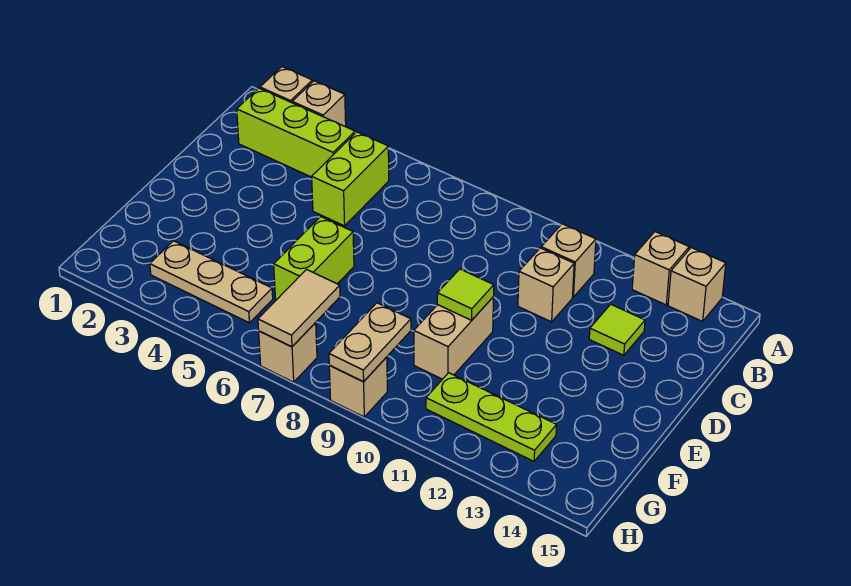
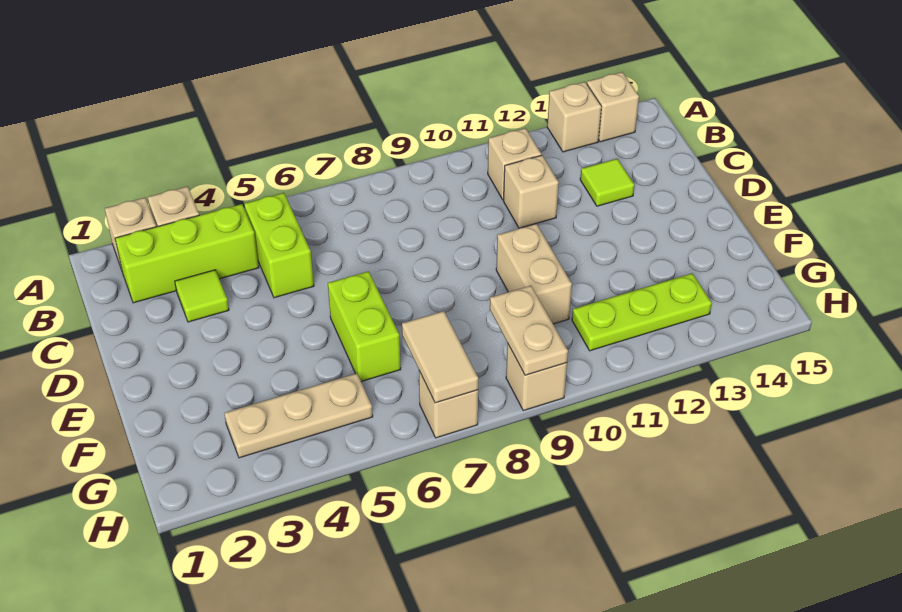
lime tile E10 level 2 -> lime tile C3 level 1

